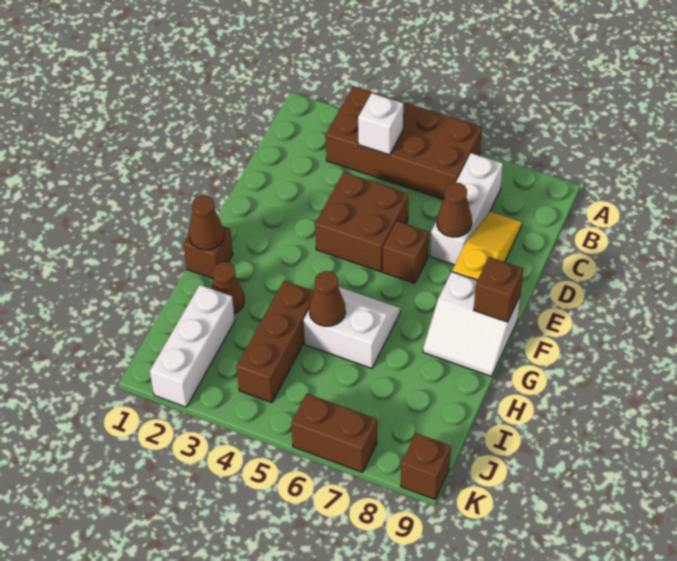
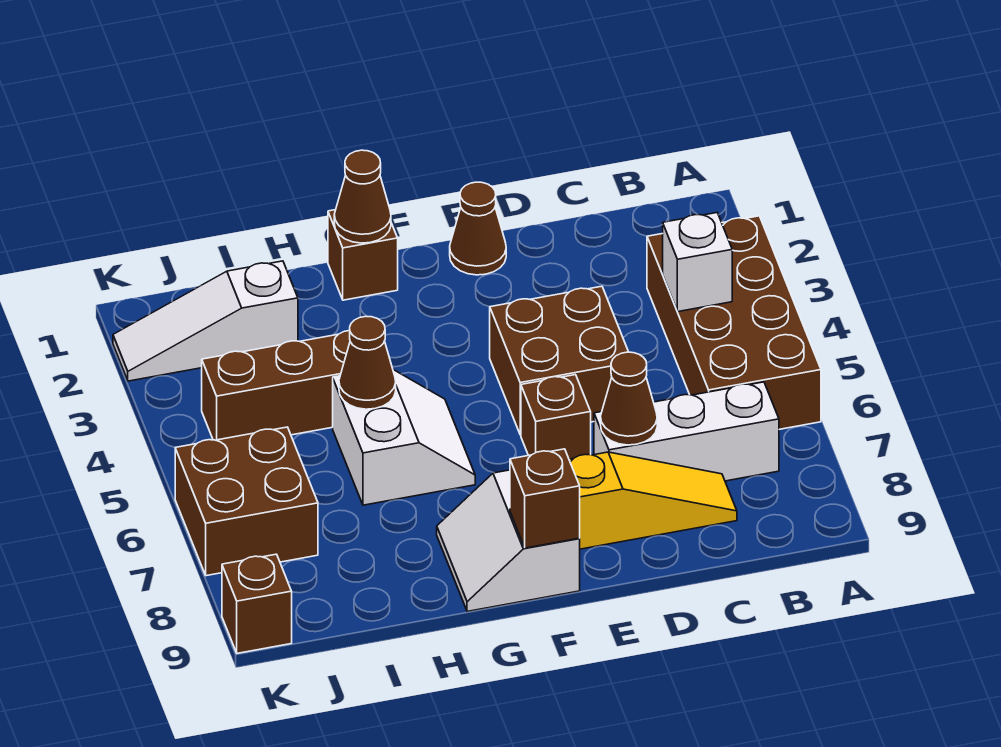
brown cone H2 level 1 -> brown cone E1 level 1
white brick I2:K2 level 1 -> white slope I2:K2 level 1 top I
brown brick K6:K7 level 1 -> brown brick J6:K7 level 1

